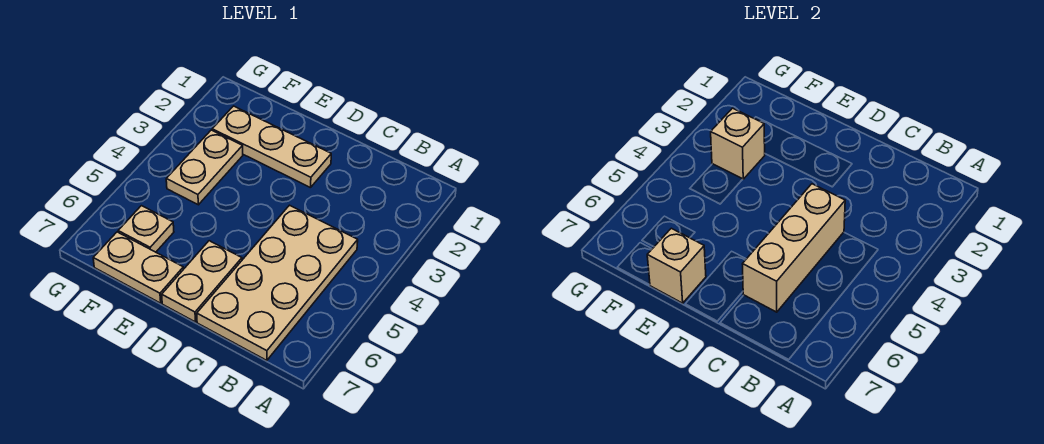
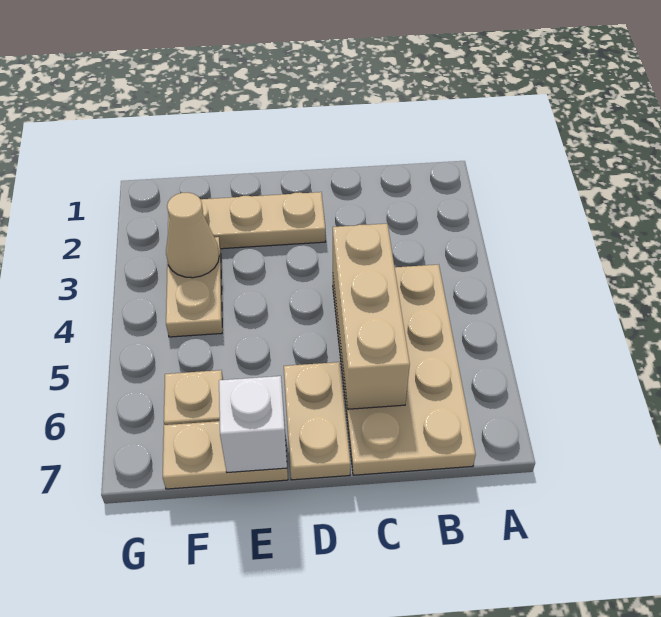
tan brick E7 level 2 -> white brick E7 level 2
tan brick F3 level 2 -> tan cone F3 level 2

